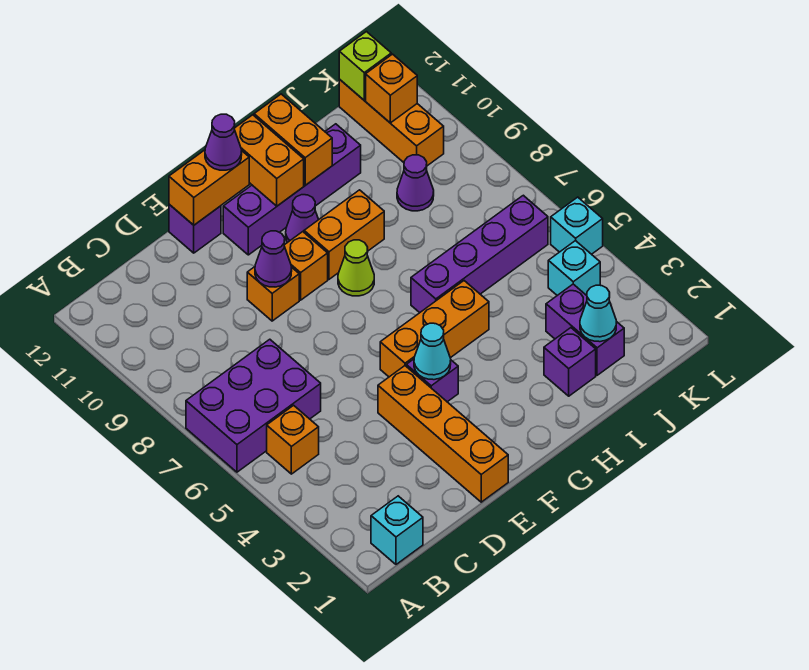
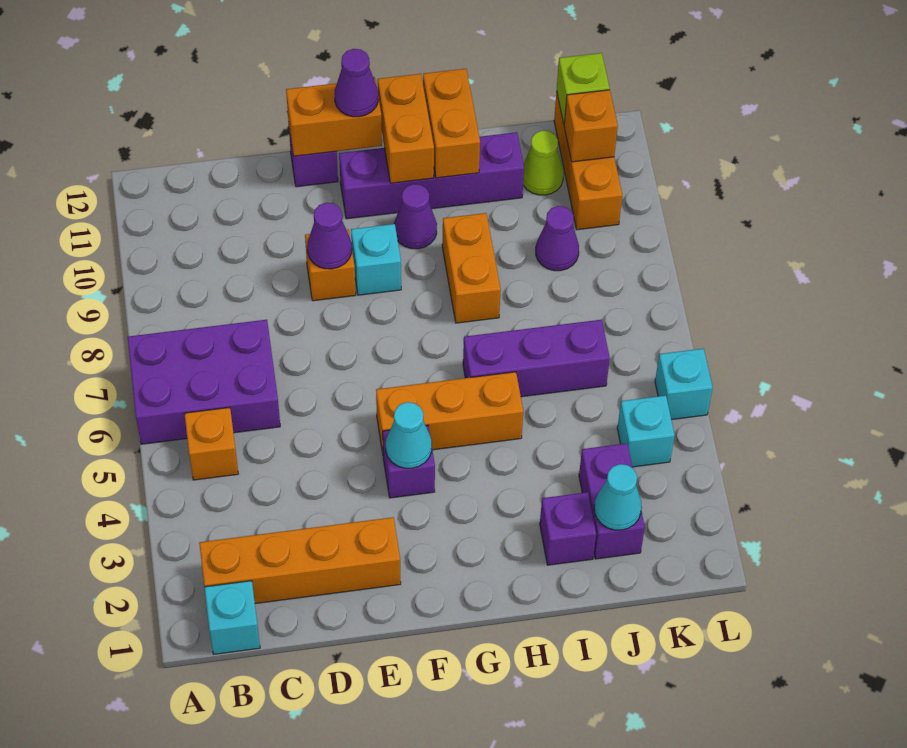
orange brick E1:E4 level 1 -> orange brick B2:E2 level 1
orange brick F9 level 1 -> cyan brick F9 level 1
lime cone G8 level 1 -> lime cone J11 level 1
orange brick G9:H9 level 1 -> orange brick H8:H9 level 1
purple brick H6:K6 level 1 -> purple brick H6:J6 level 1

